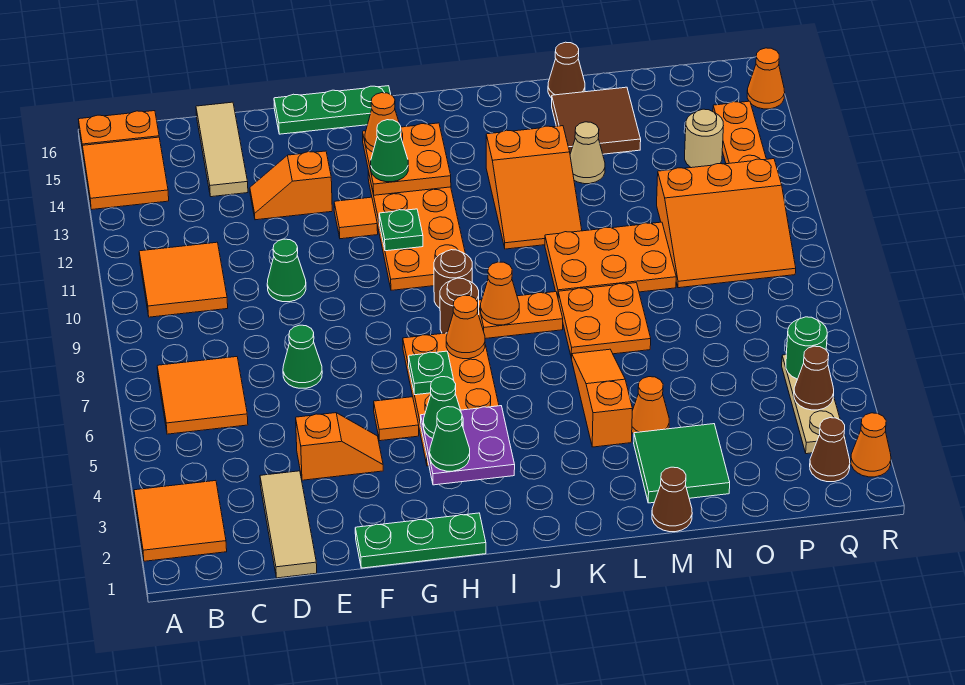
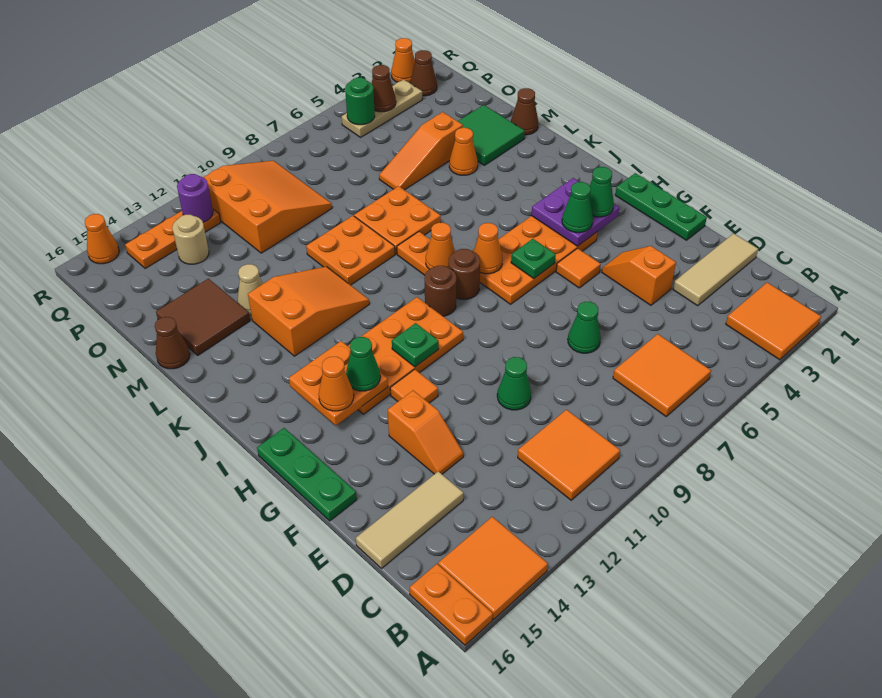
orange slope L4:L6 level 1 top 4 -> orange slope N4:N6 level 1 top 4
orange plate L9:N10 level 1 -> orange plate L9:M10 level 1
none -> purple round brick Q12 level 2

